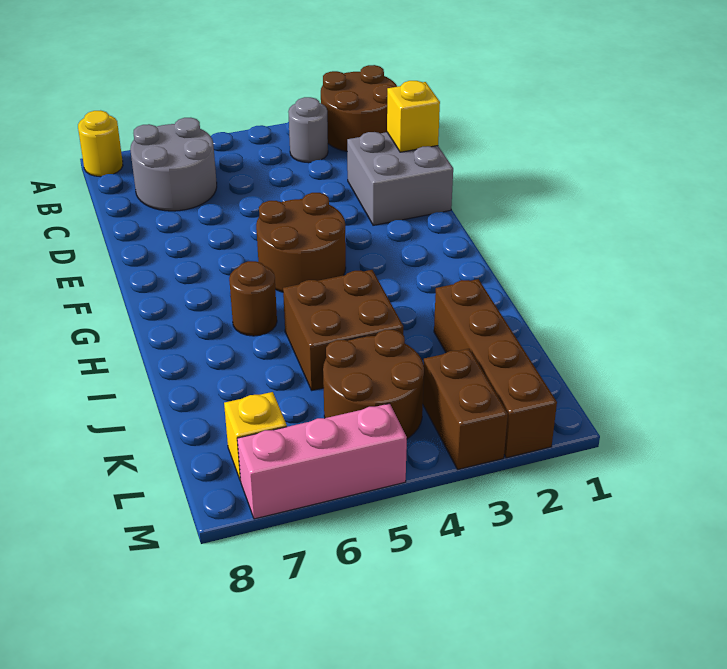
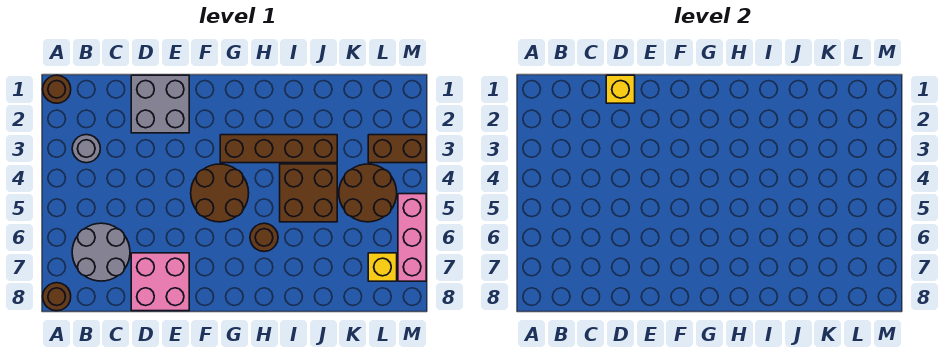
brown round brick A1:B2 level 1 -> brown round brick A1 level 1
yellow round brick A8 level 1 -> brown round brick A8 level 1
none -> pink brick D7:E8 level 1
brown brick J2:M2 level 1 -> brown brick G3:J3 level 1

